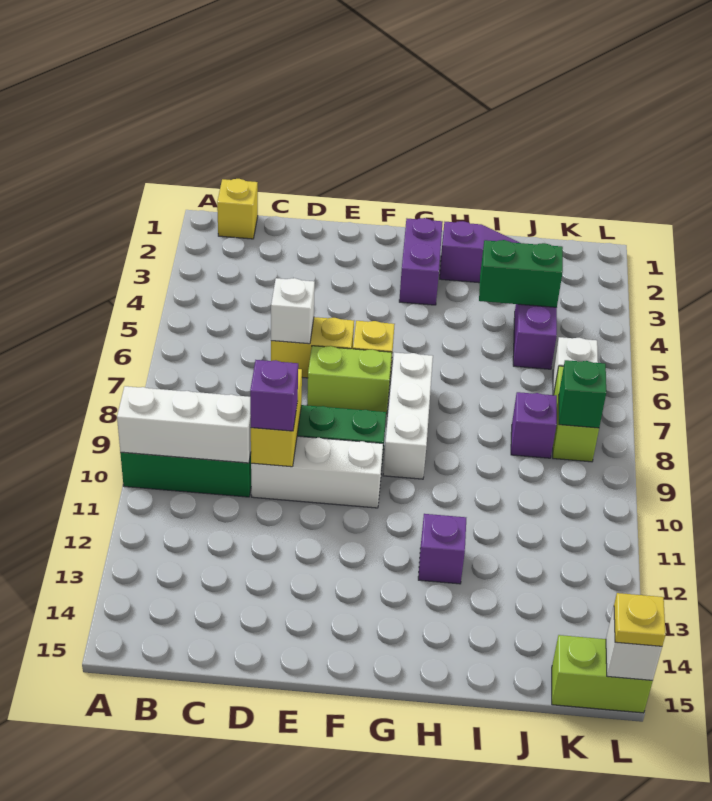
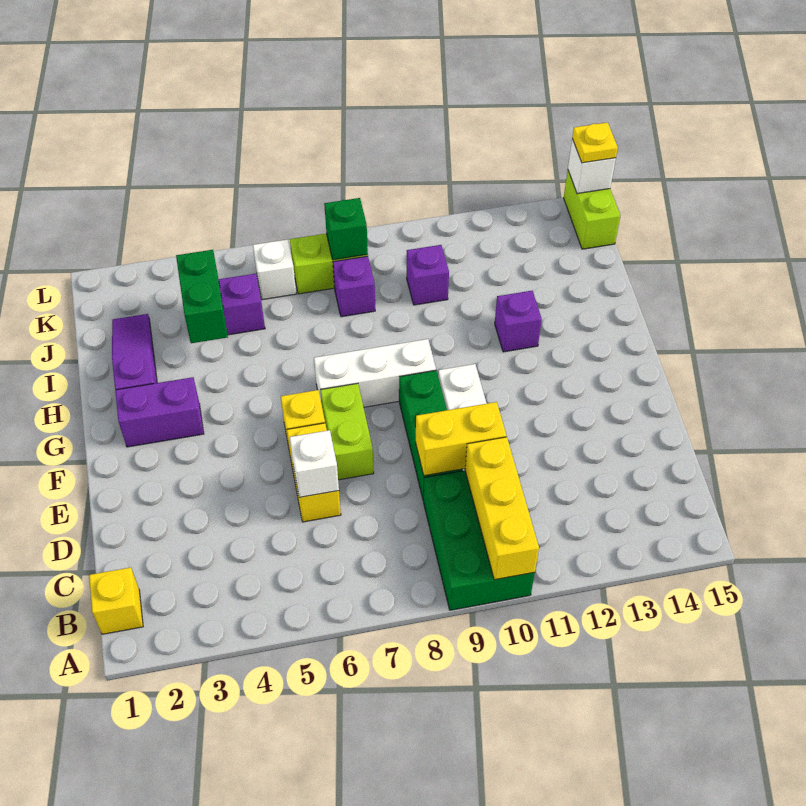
white brick A10:C10 level 2 -> yellow brick A10:C10 level 2
purple brick D10 level 3 -> purple brick J10 level 1

